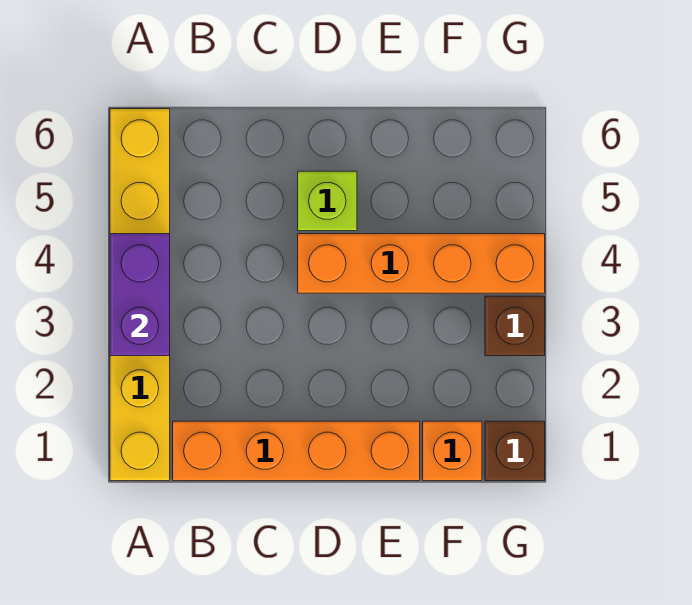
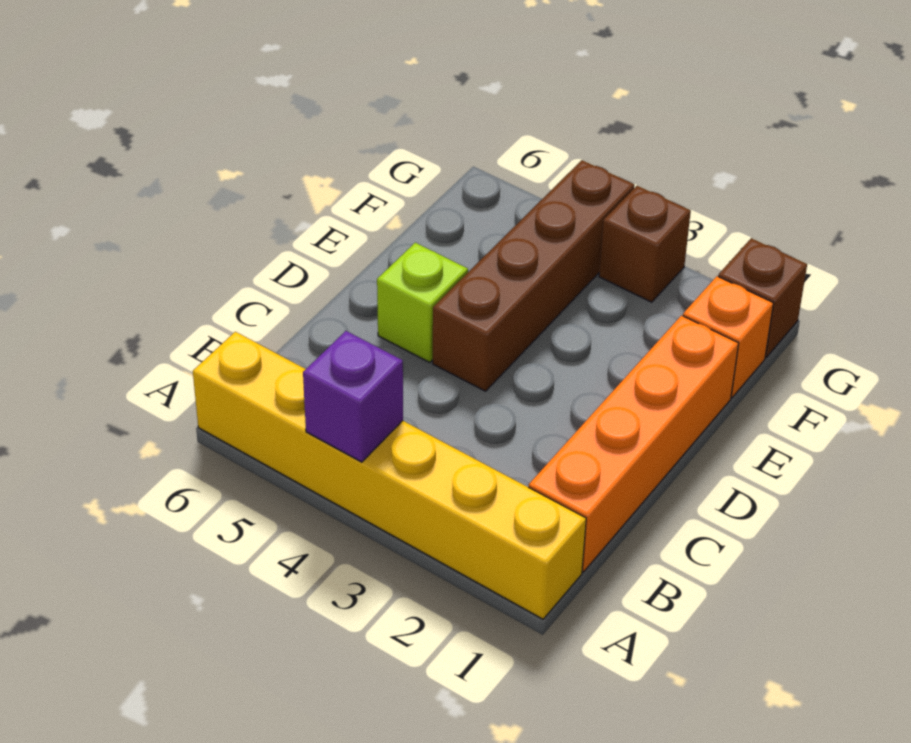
purple brick A3:A4 level 2 -> purple brick A4 level 2
orange brick D4:G4 level 1 -> brown brick D4:G4 level 1

